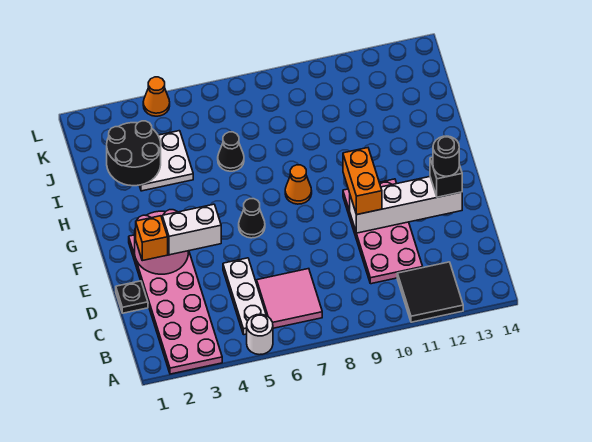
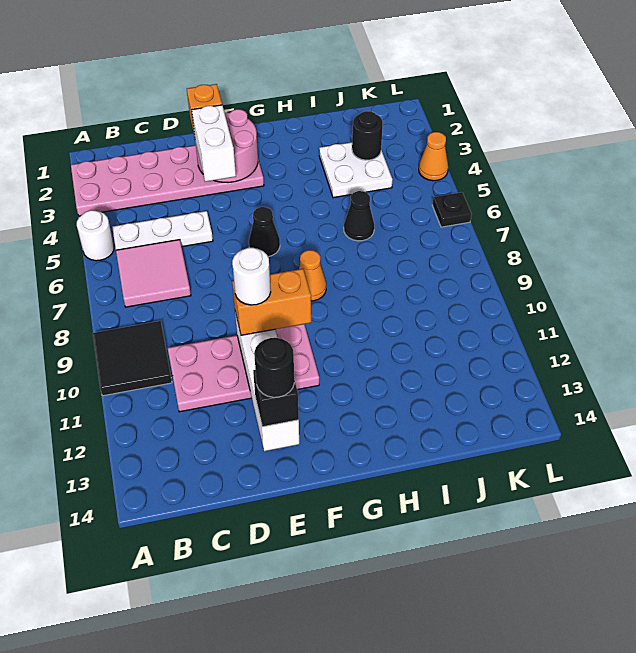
black tile A11:B12 level 1 -> black tile A9:B10 level 1
black plate D1 level 1 -> black plate L6 level 1
none -> white round brick E10 level 4
black round brick I2:J3 level 2 -> black round brick J3 level 2

